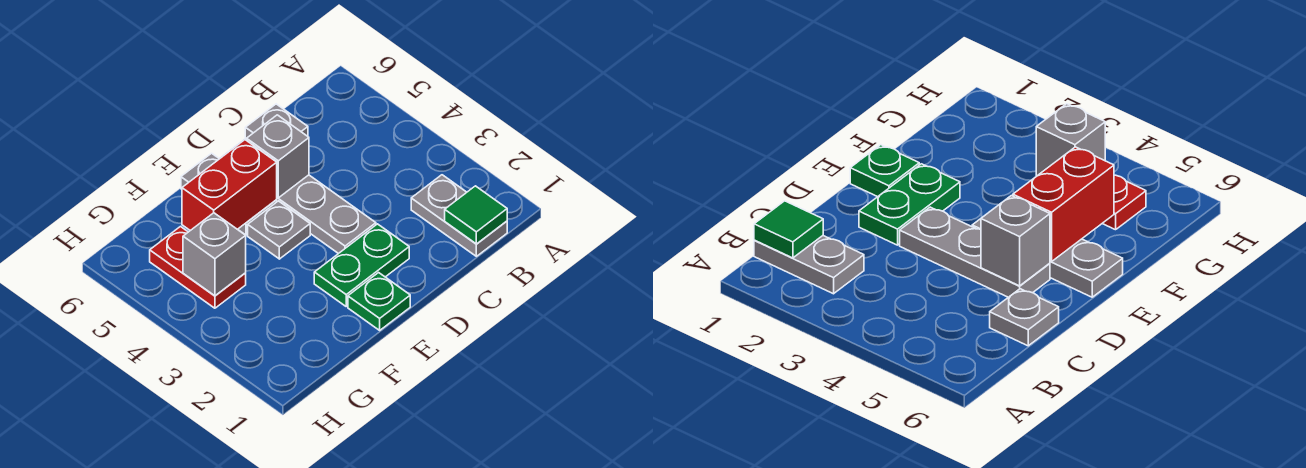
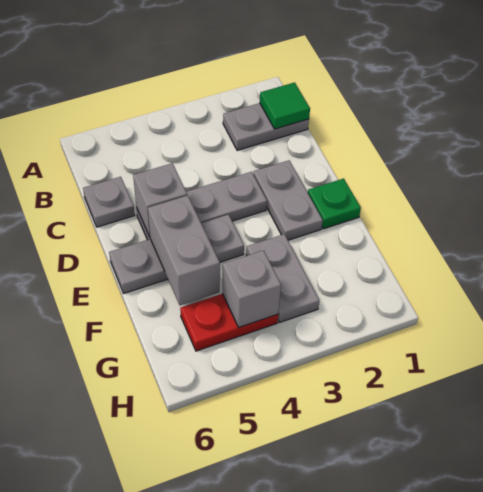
green plate D2:E2 level 1 -> grey plate D2:E2 level 1
red brick E5:F5 level 2 -> grey brick E5:F5 level 2
none -> grey plate F3:G3 level 1

